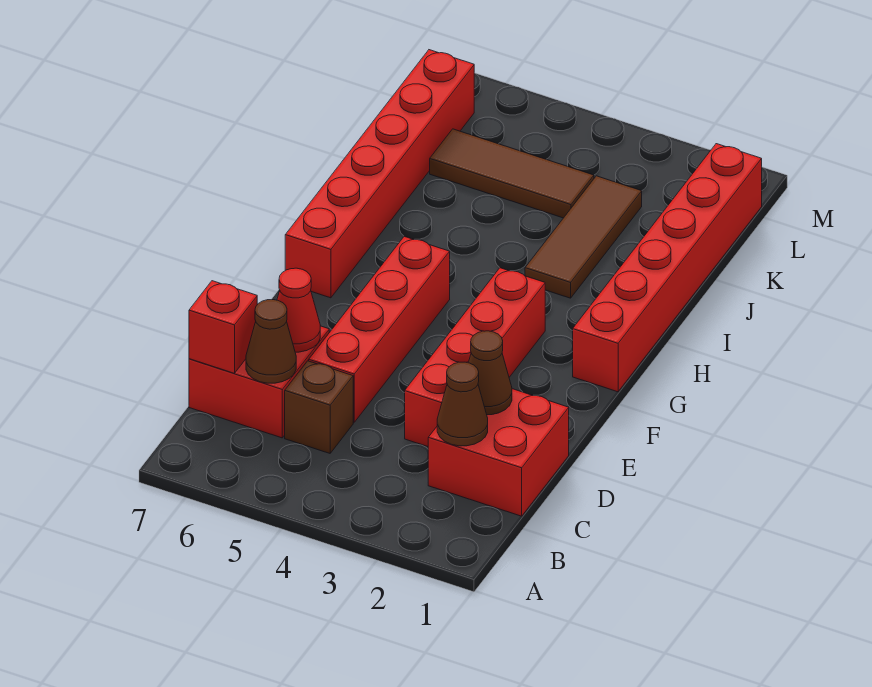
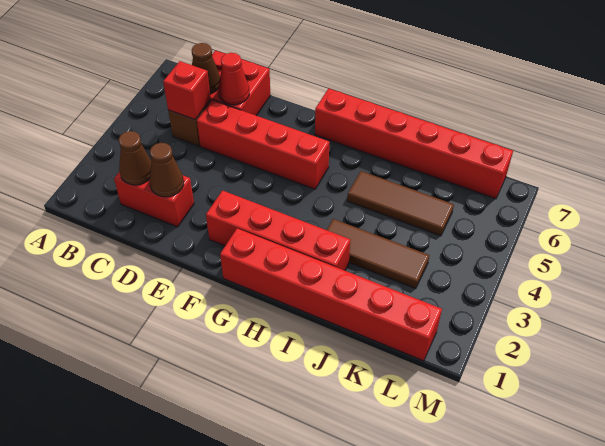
red brick C1:D2 level 1 -> red brick C2:D2 level 1
red brick C7 level 2 -> red brick C5 level 2
red brick D3:G3 level 1 -> red brick F2:I2 level 1
brown tile K4:K6 level 1 -> brown tile I5:K5 level 1

